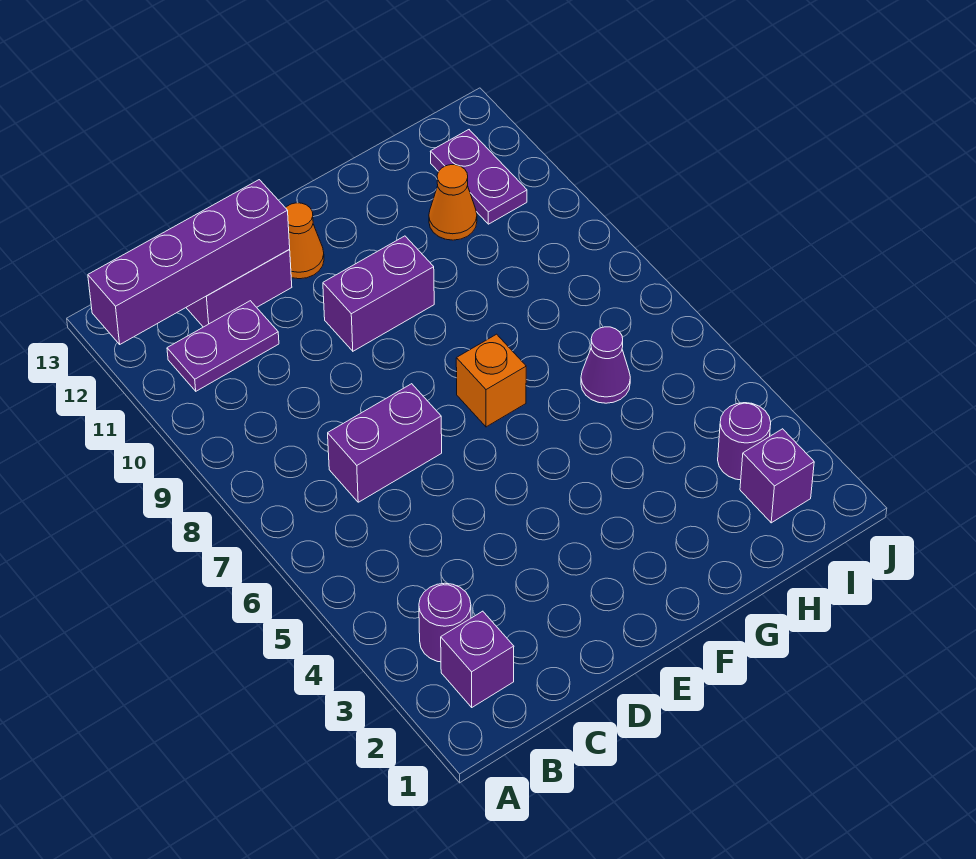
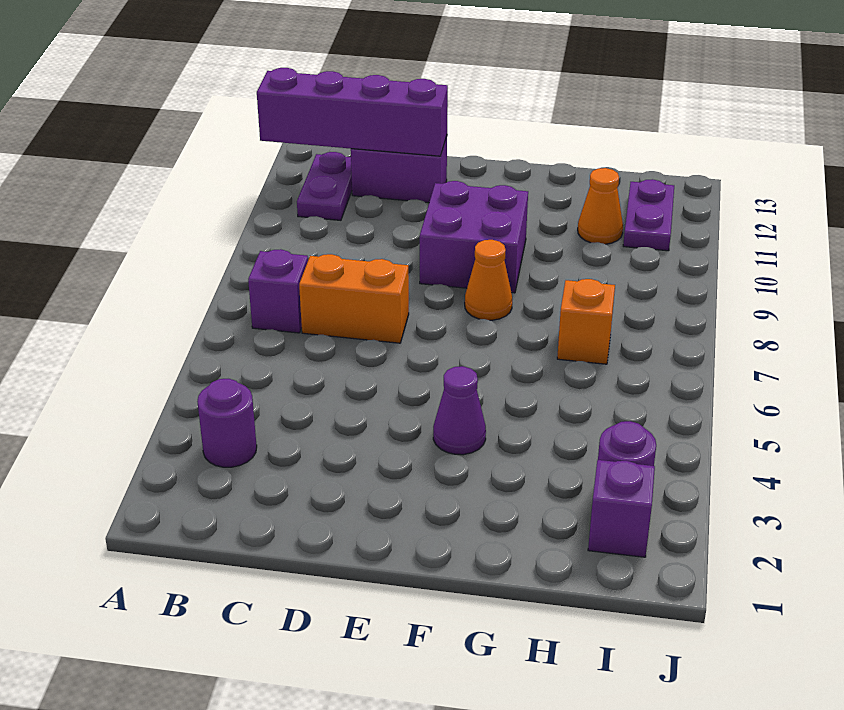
purple brick B2 level 1 -> purple brick B7 level 1
purple plate B11:C11 level 1 -> purple plate B11:B12 level 1
purple brick C7:D7 level 1 -> orange brick C7:D7 level 1
purple brick E10:F10 level 1 -> purple brick E9:F10 level 1
orange cone E12 level 1 -> orange cone F8 level 1
orange brick F7 level 1 -> orange brick H7 level 1
purple cone H6 level 1 -> purple cone F4 level 1

